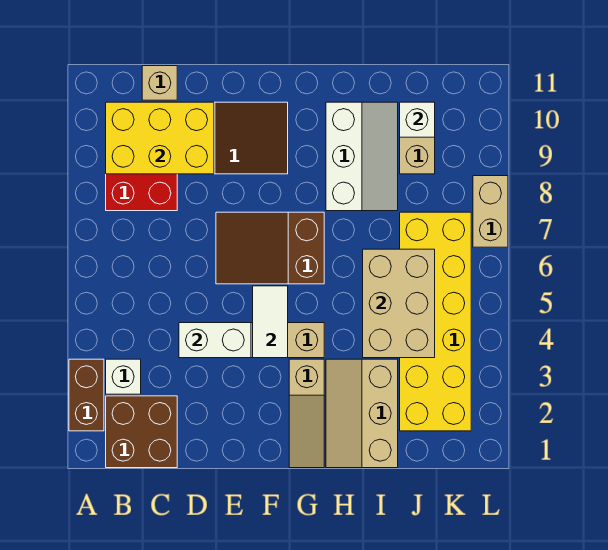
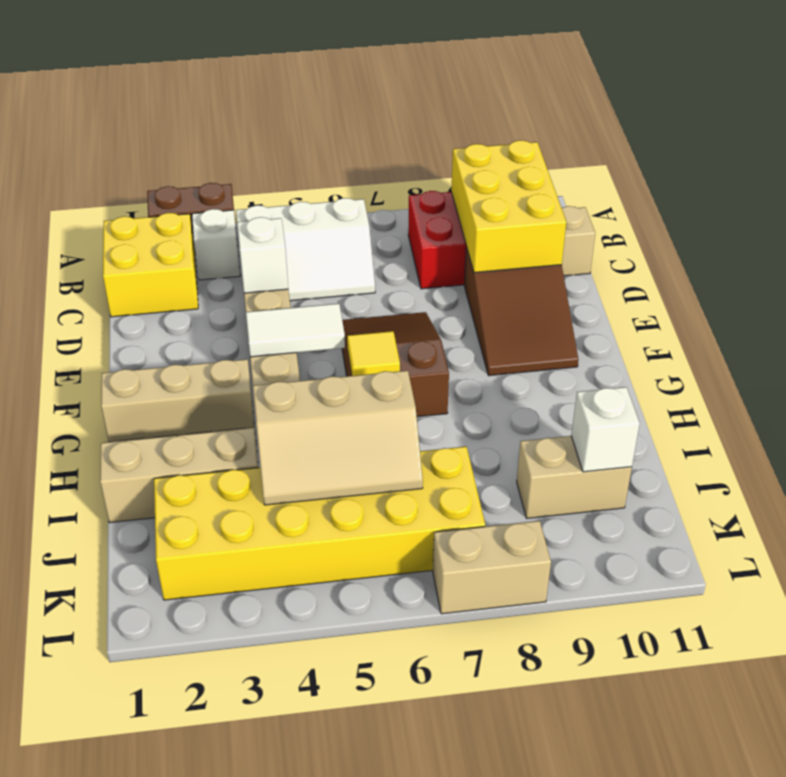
brown brick B1:C2 level 1 -> yellow brick B1:C2 level 1
white brick D4:E4 level 2 -> white brick D4 level 2
tan slope G1:G3 level 1 top 3 -> tan brick G1:G3 level 1
none -> yellow tile G6 level 2
white slope H8:I10 level 1 top H -> white slope B4:C6 level 1 top B
tan brick I4:J6 level 2 -> tan slope I4:J6 level 2 top I

